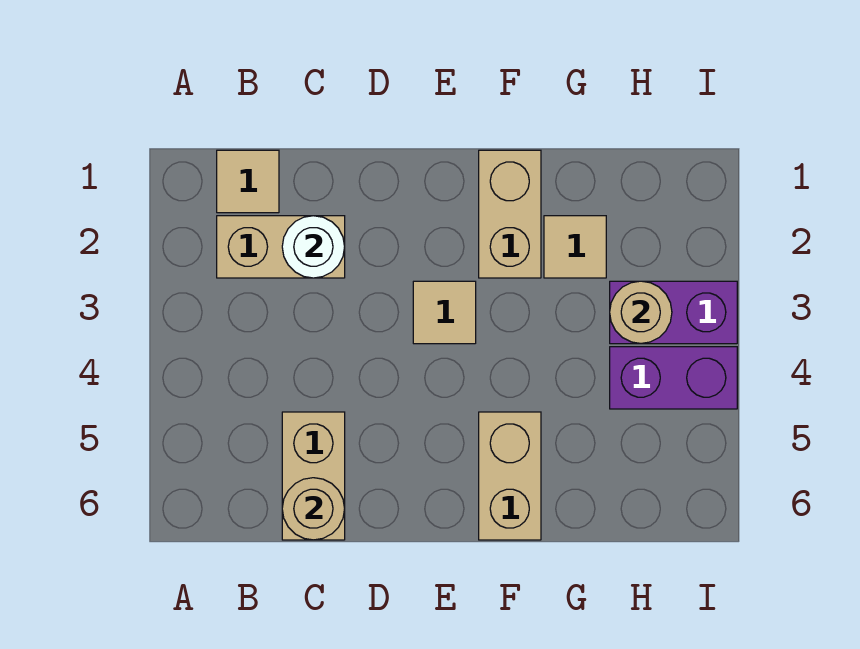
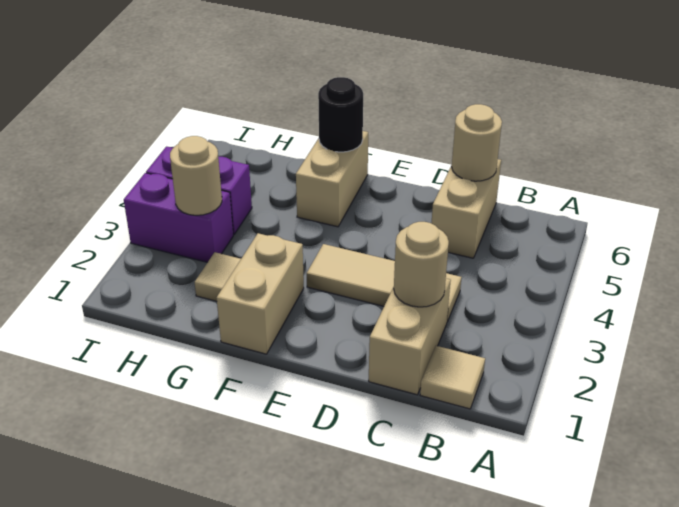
tan brick B2:C2 level 1 -> tan brick C1:C2 level 1
white round brick C2 level 2 -> tan round brick C2 level 2
tan tile E3 level 1 -> tan tile C3:E3 level 1
none -> black round brick F6 level 2

